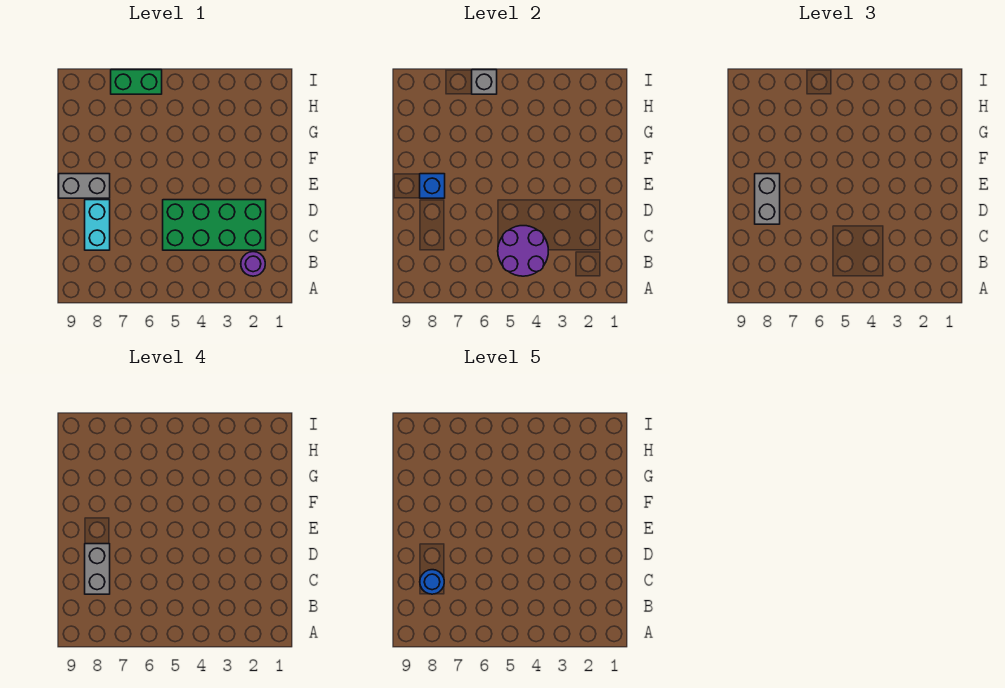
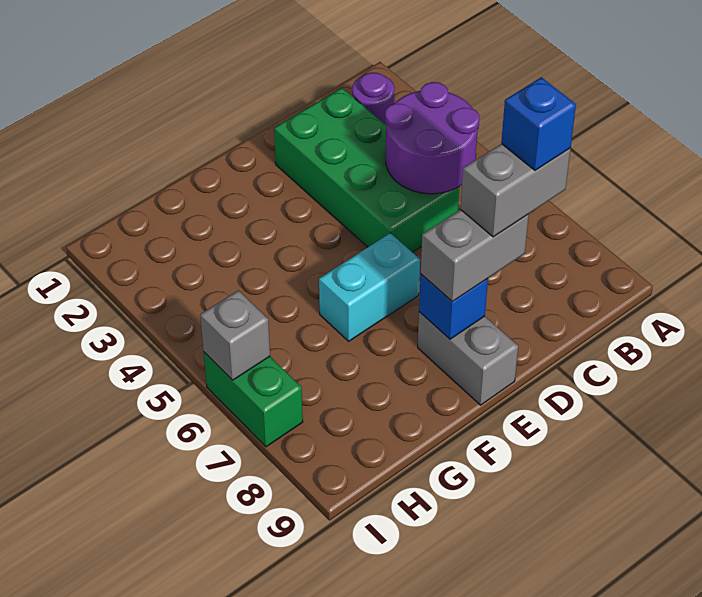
cyan brick C8:D8 level 1 -> cyan brick E6:F6 level 1
blue round brick C8 level 5 -> blue brick C8 level 5

